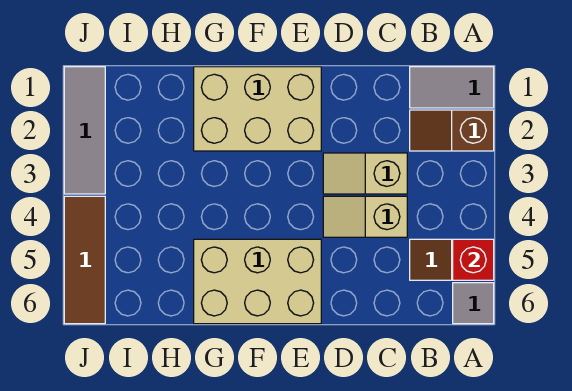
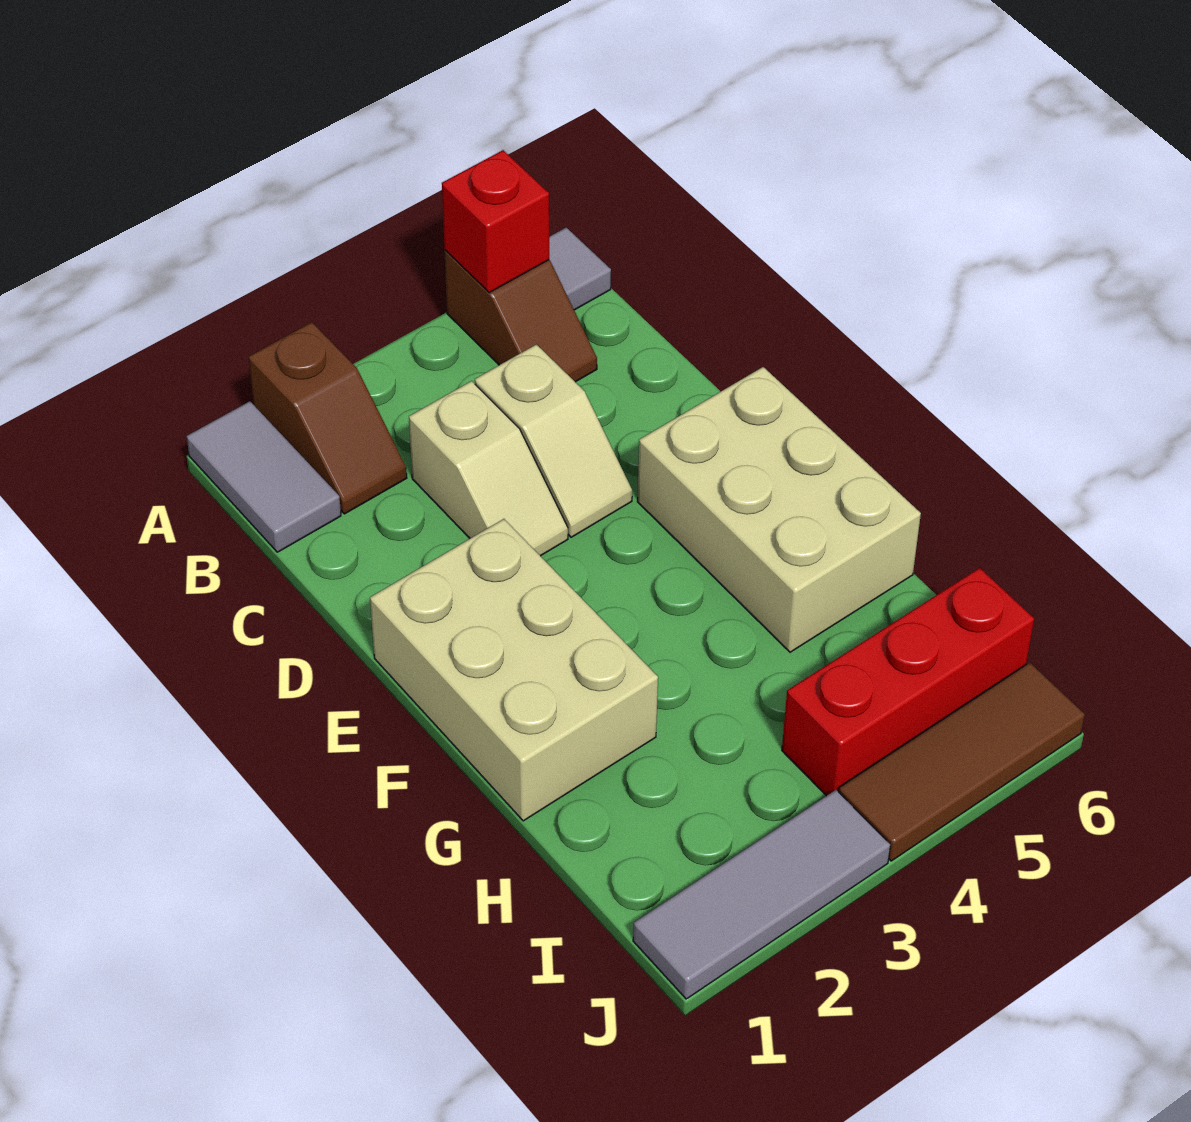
none -> red brick I4:I6 level 1

